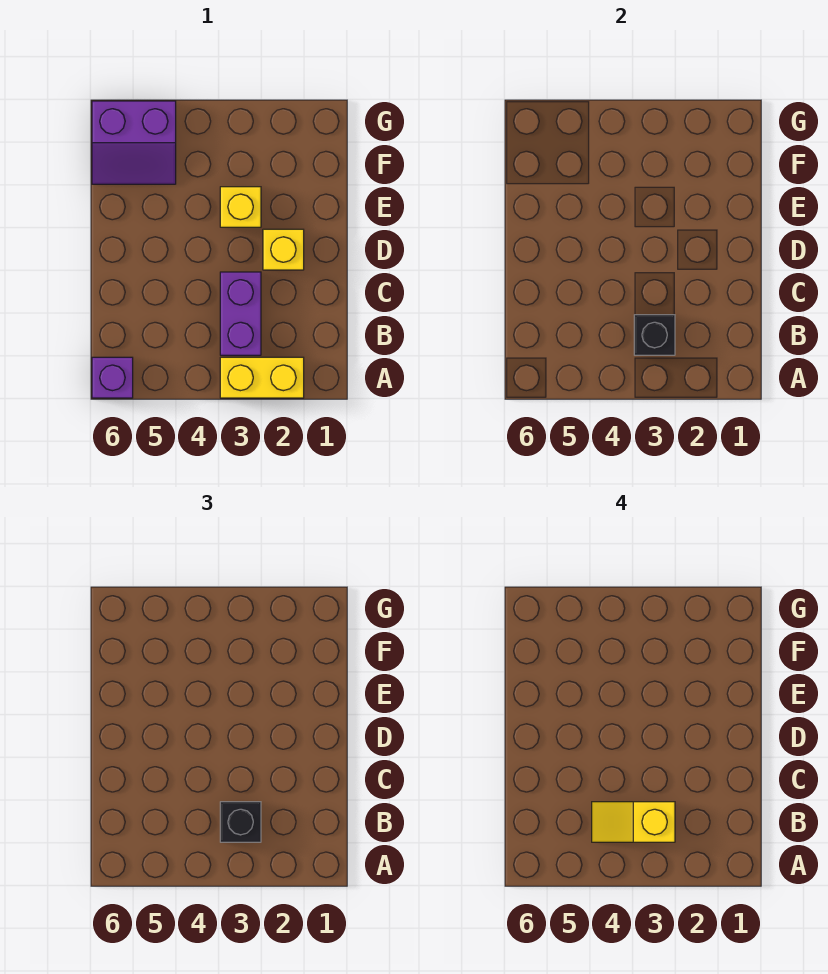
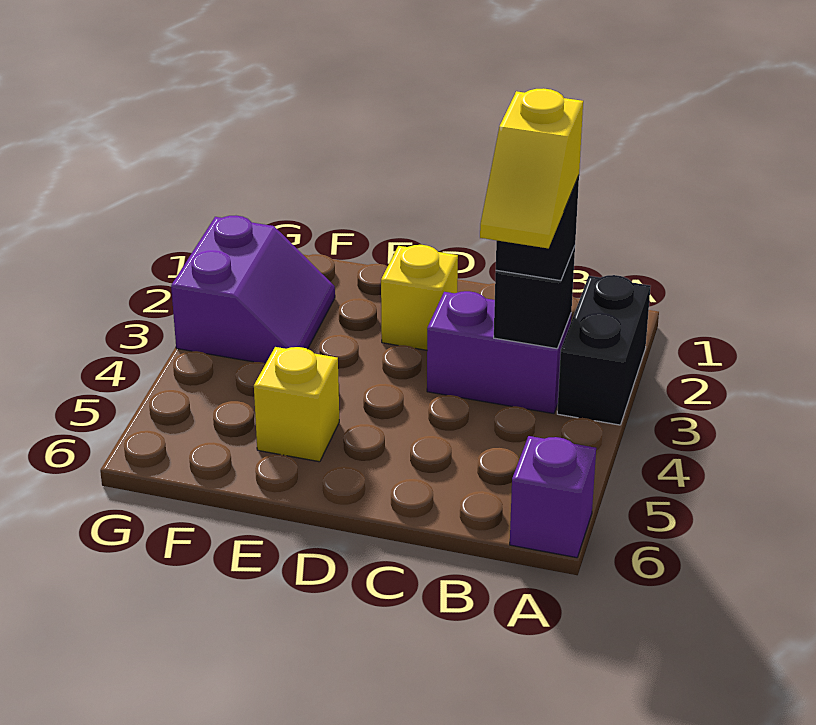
yellow brick A2:A3 level 1 -> black brick A2:A3 level 1
yellow brick E3 level 1 -> yellow brick E5 level 1
purple slope F5:G6 level 1 top G -> purple slope F2:G3 level 1 top G

